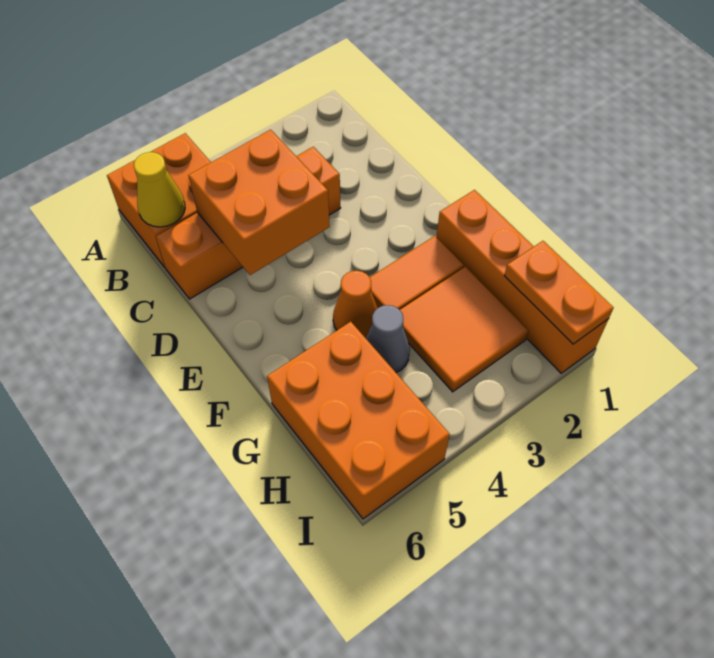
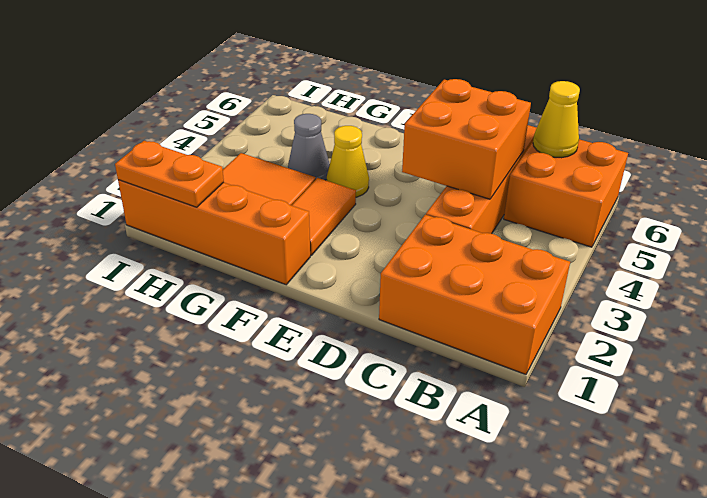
orange cone F4 level 1 -> yellow cone F4 level 1
orange brick G5:I6 level 1 -> orange brick A1:C2 level 1

